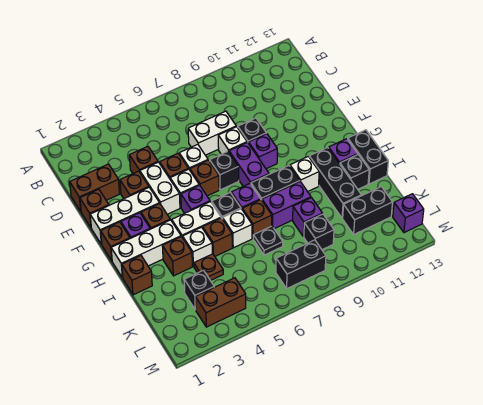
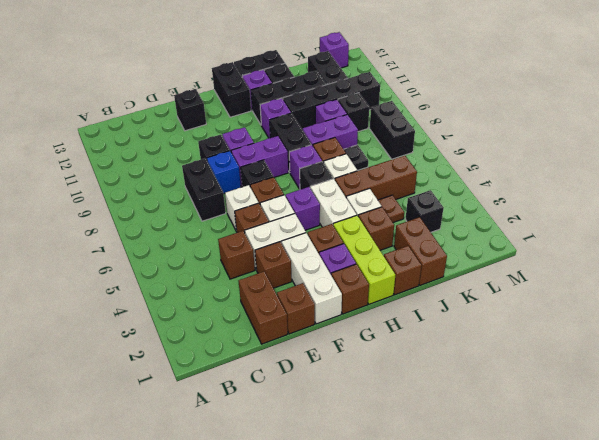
white brick D7:D8 level 1 -> black brick D7:D8 level 1
white brick E8 level 1 -> blue brick E8 level 1
none -> black brick E12 level 1
none -> black brick G12:G13 level 1
white brick H1:H3 level 1 -> lime brick H1:H3 level 1
white brick H10 level 1 -> purple brick H10 level 1
brown brick I5 level 1 -> brown brick I5:K5 level 1
purple brick I8:I9 level 1 -> purple brick I8:J8 level 1
none -> black brick I10:L10 level 1
brown brick L3:L4 level 1 -> brown brick J1:J2 level 1

